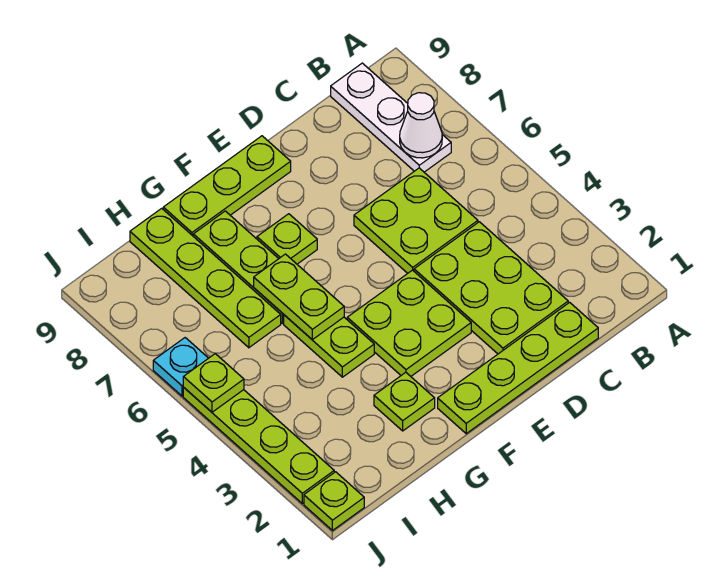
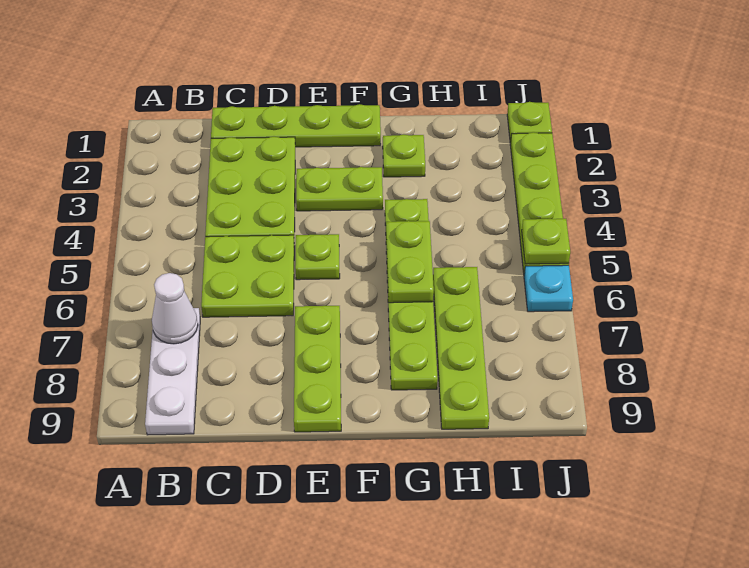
lime plate E3:F4 level 1 -> lime plate E3:F3 level 1
lime plate E9:G9 level 1 -> lime plate E7:E9 level 1
lime plate F7 level 1 -> lime plate E5 level 1

